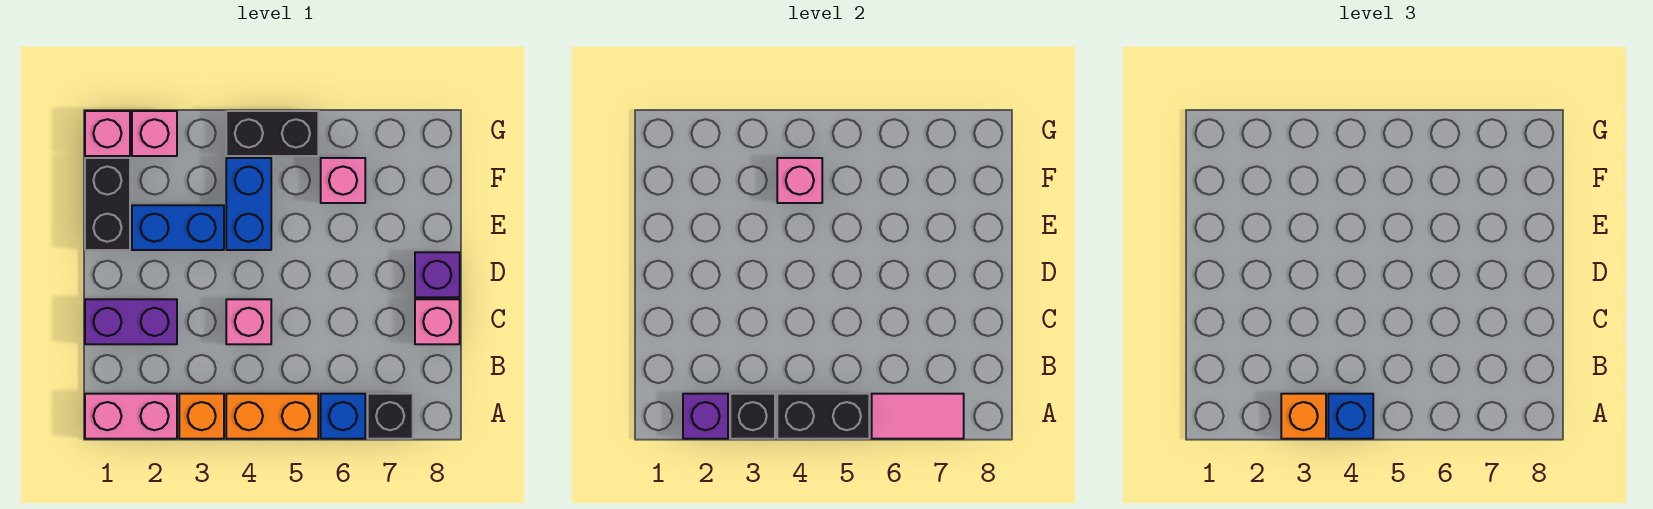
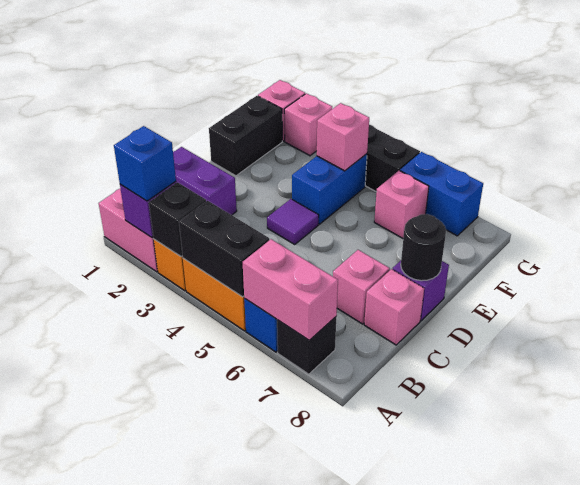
orange brick A3 level 3 -> none
blue brick A4 level 3 -> blue brick A2 level 3
pink tile A6:A7 level 2 -> pink brick A6:A7 level 2
pink brick C4 level 1 -> pink brick C7 level 1
none -> purple tile D4 level 1
none -> black round brick D8 level 2
blue brick E2:E3 level 1 -> blue brick G6:G7 level 1

